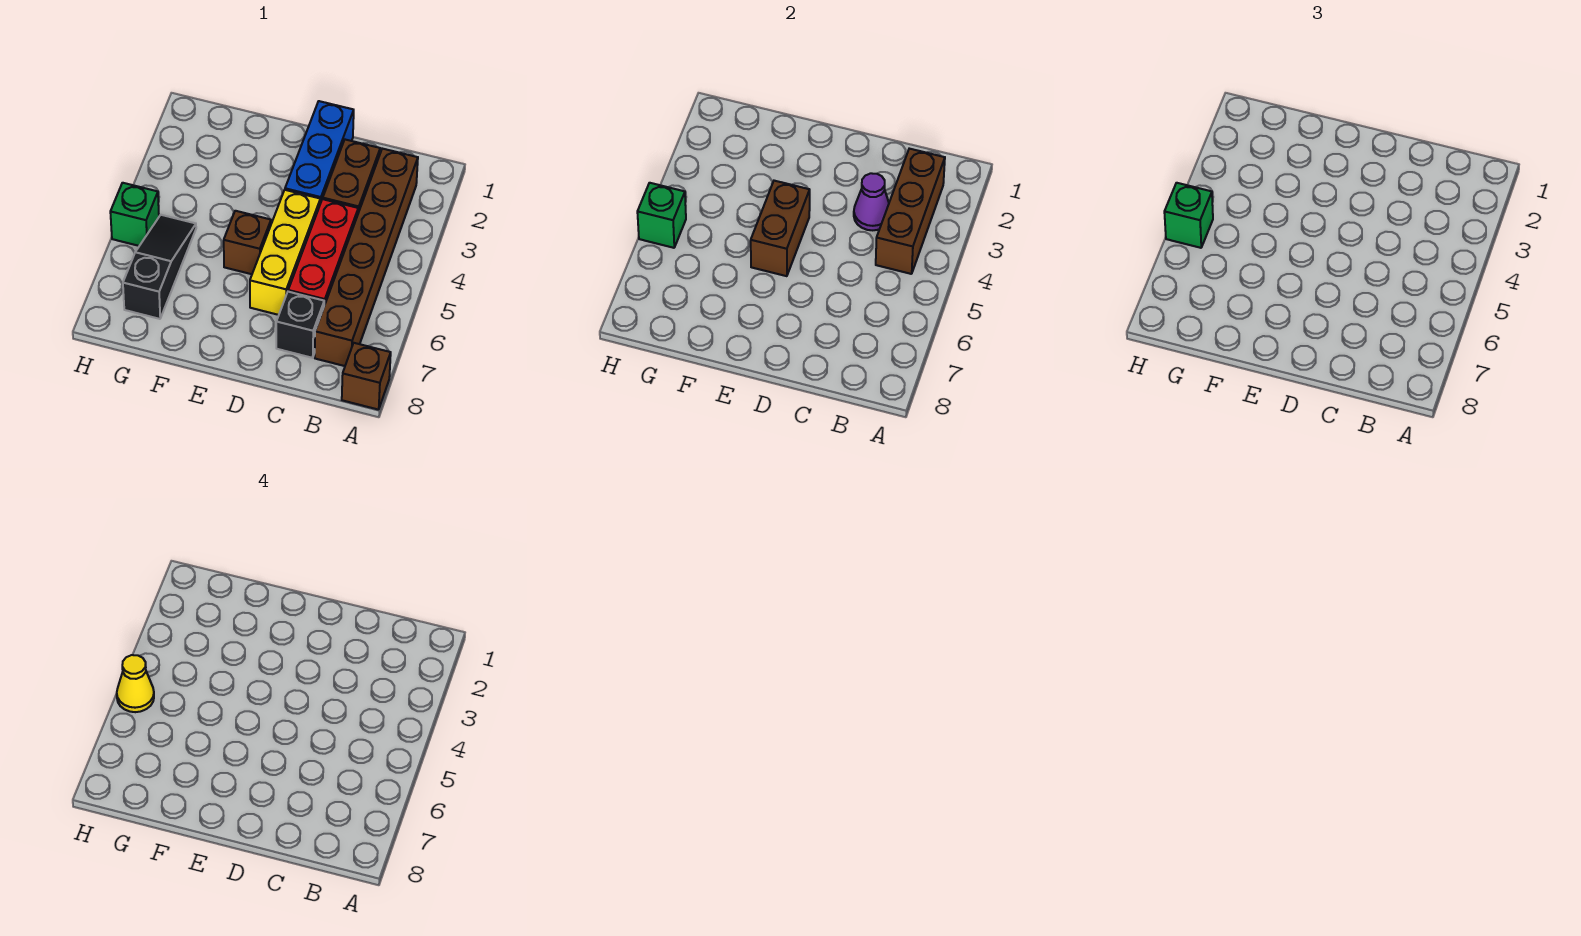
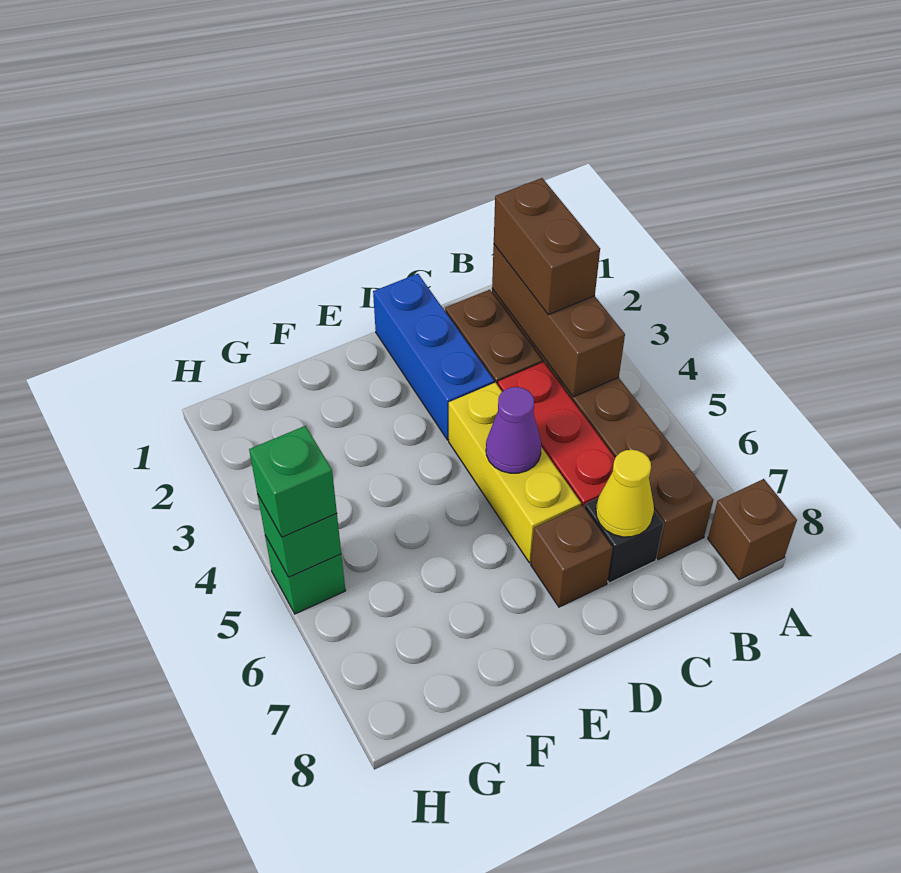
purple cone C3 level 2 -> purple cone D5 level 2
brown brick E4:E5 level 2 -> brown brick B2:B3 level 3
brown brick E5 level 1 -> brown brick D7 level 1
black slope G5:G7 level 1 top 7 -> none
yellow cone H5 level 4 -> yellow cone C7 level 2

